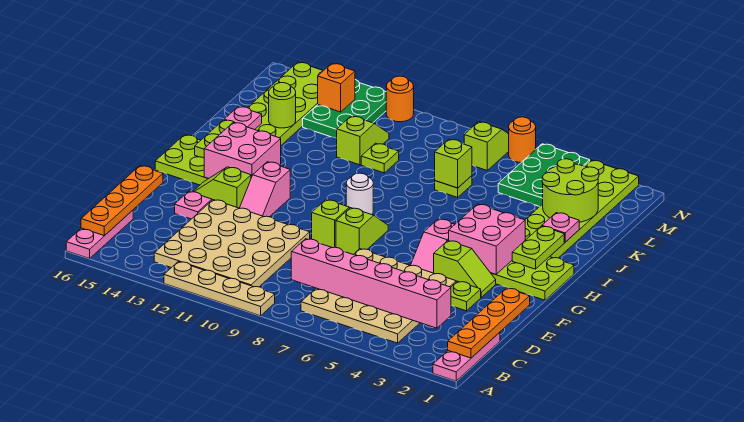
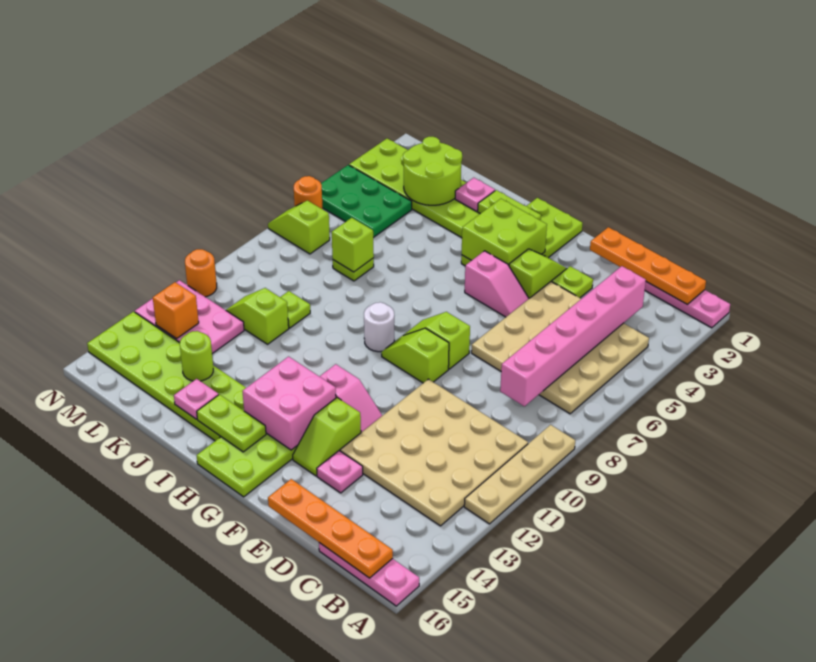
pink brick G3:H4 level 2 -> lime brick G3:H4 level 2
green plate L12:N13 level 1 -> pink plate L12:N13 level 1

